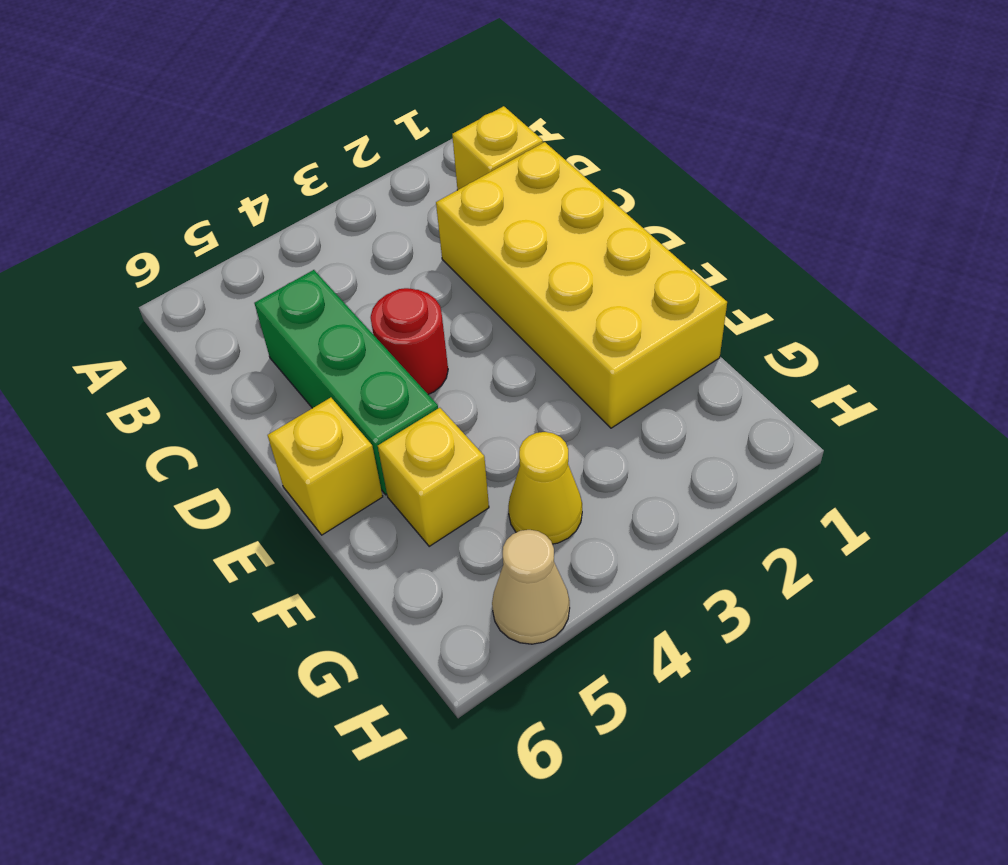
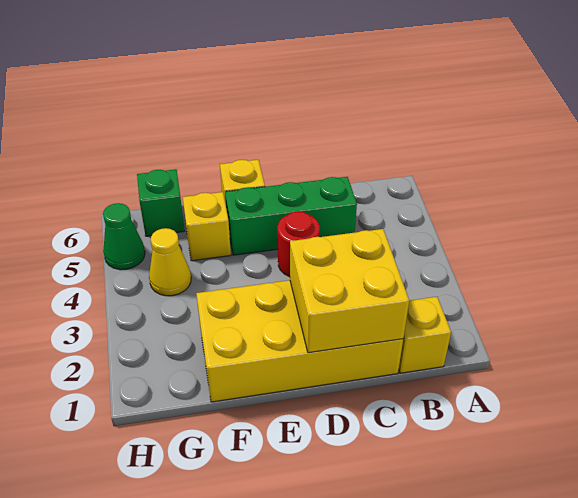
none -> yellow brick C1:D2 level 2
none -> green brick G6 level 1
tan cone H5 level 1 -> green cone H5 level 1

